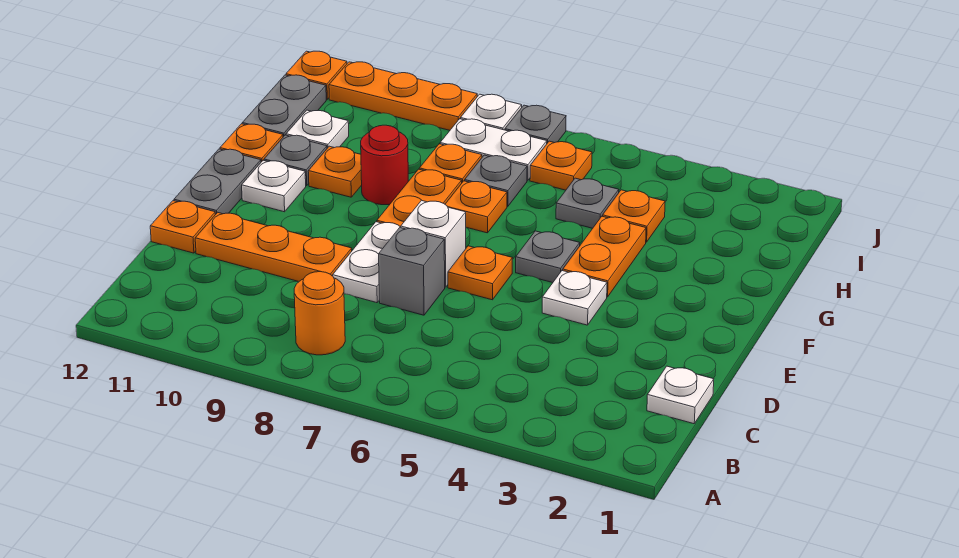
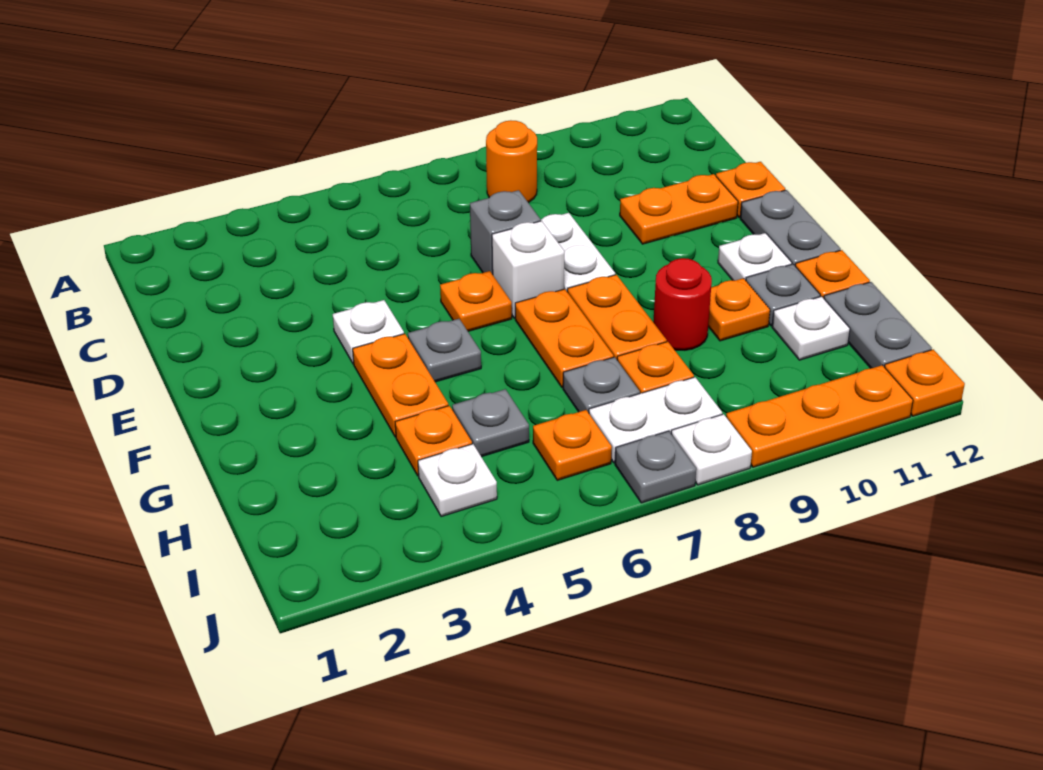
white plate C1 level 1 -> white plate I4 level 1
orange plate D9:D11 level 1 -> orange plate D10:D11 level 1
orange plate G7 level 1 -> orange plate F7:G7 level 1

